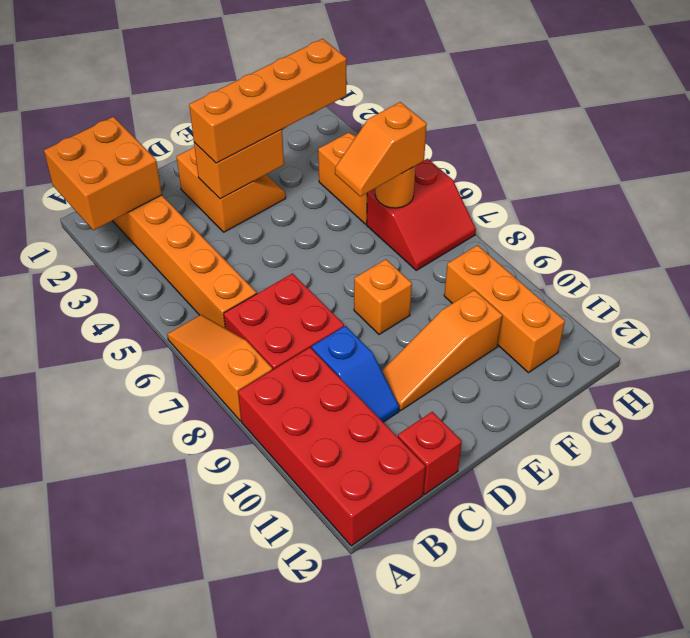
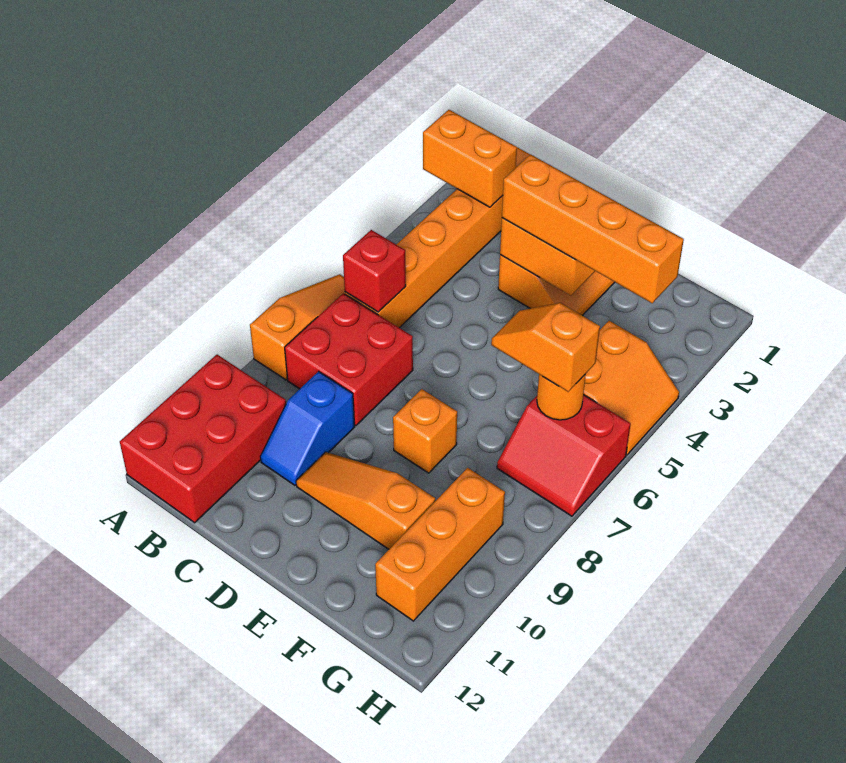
orange brick A1:B2 level 2 -> orange brick A2:B2 level 2
red brick A9:B12 level 1 -> red brick A10:B12 level 1
red brick C12 level 1 -> red brick B6 level 2

